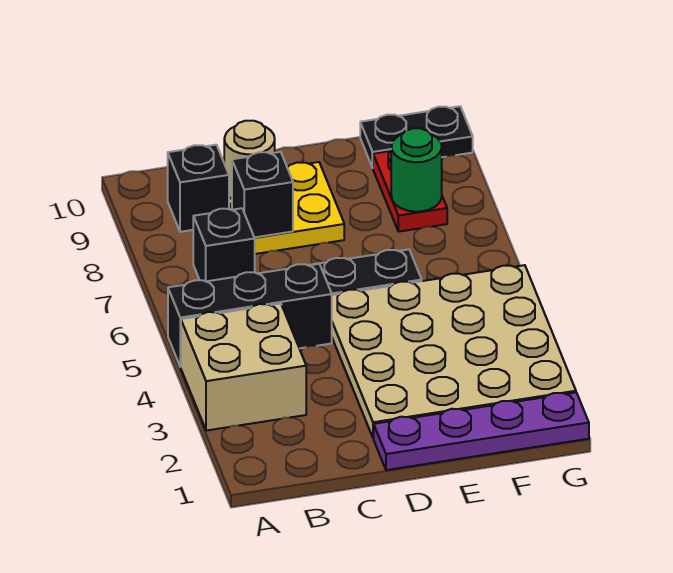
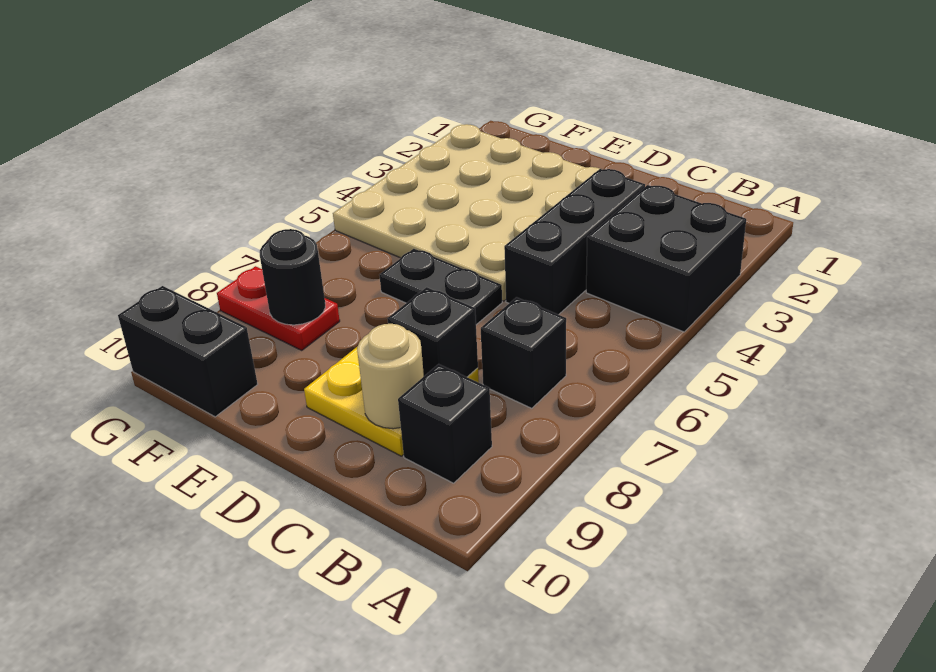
tan brick A3:B4 level 1 -> black brick A3:B4 level 1
black brick A5:C5 level 1 -> black brick C3:C5 level 1
purple plate D1:G1 level 1 -> none
red plate F8:F9 level 1 -> red plate F8:G8 level 1
green round brick F8 level 2 -> black round brick F8 level 2
black plate F10:G10 level 1 -> black brick F10:G10 level 1

